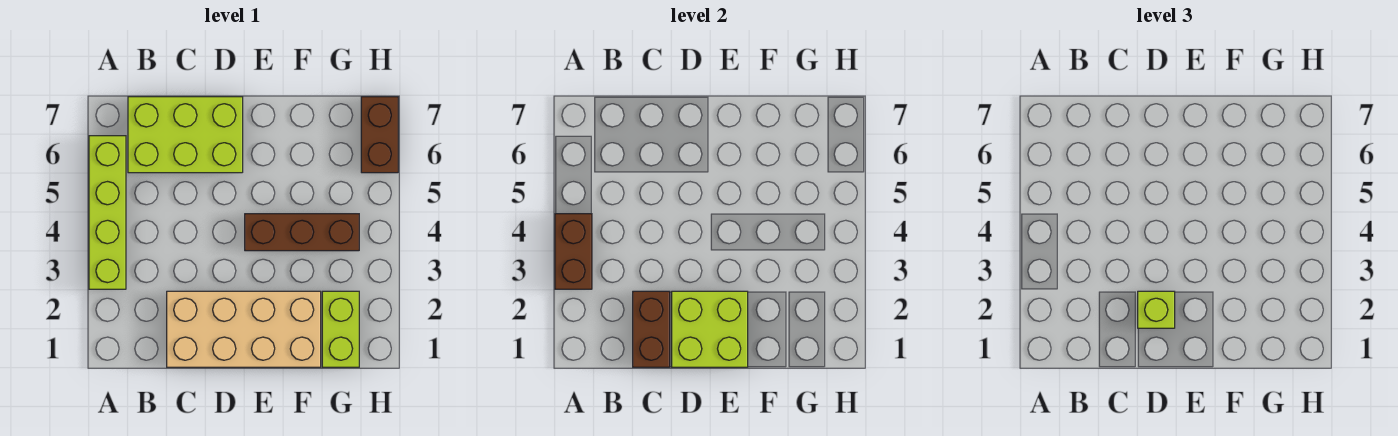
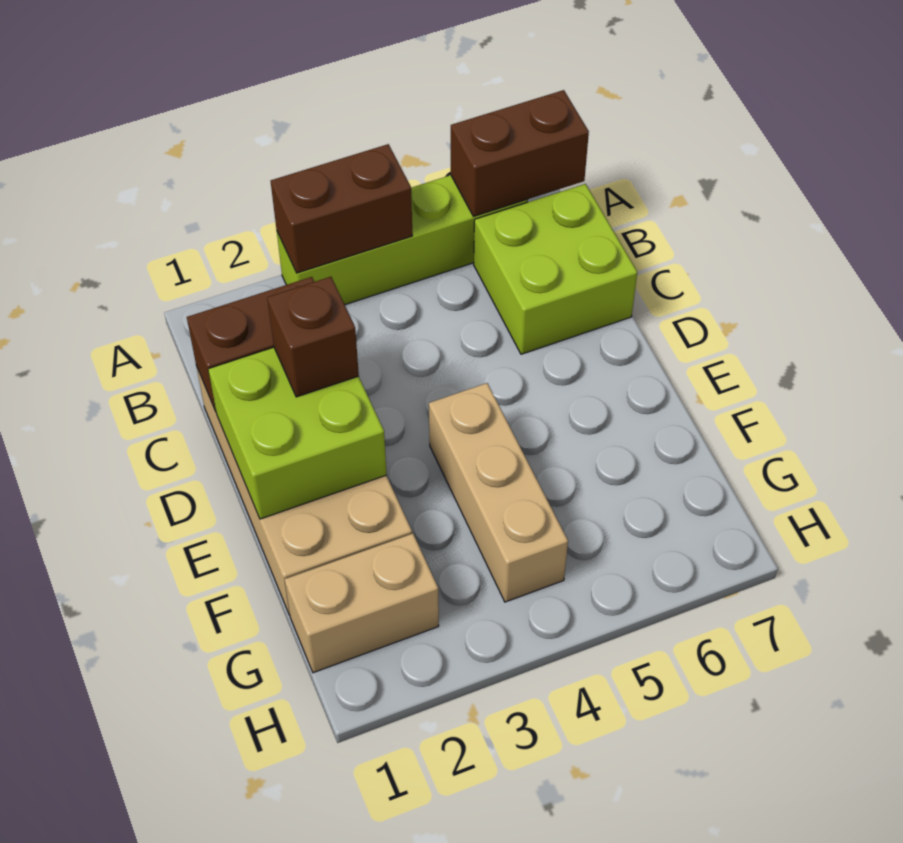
lime brick B6:D7 level 1 -> lime brick B6:C7 level 1
lime brick D2 level 3 -> brown brick D2 level 3
brown brick E4:G4 level 1 -> tan brick E4:G4 level 1
lime brick G1:G2 level 1 -> tan brick G1:G2 level 1
brown brick H6:H7 level 1 -> brown brick A6:A7 level 2

